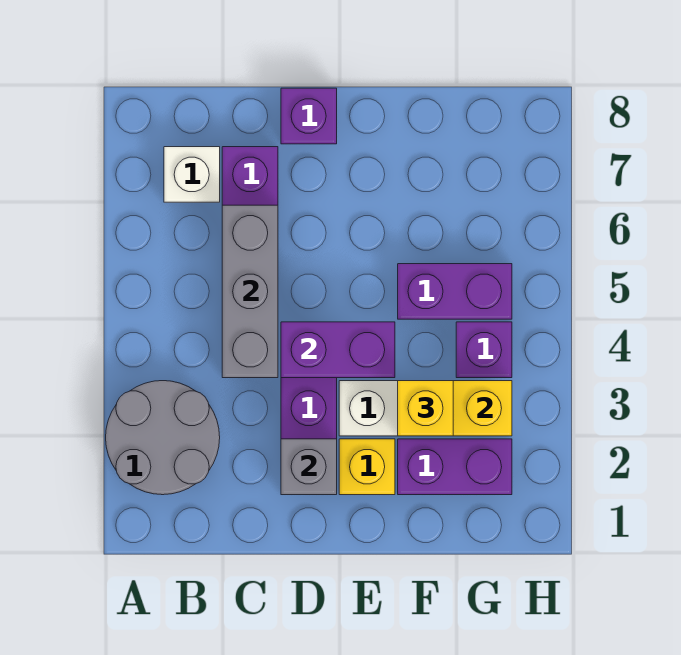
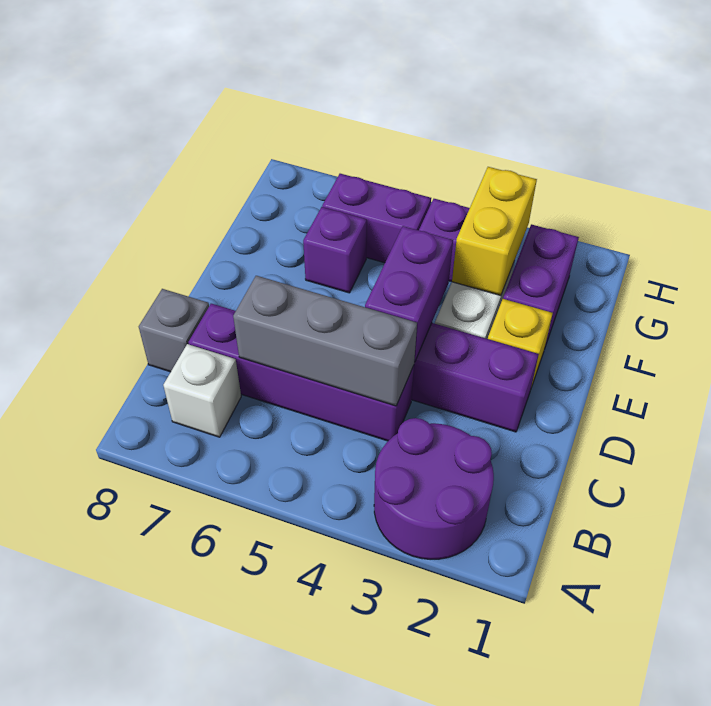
grey round brick A2:B3 level 1 -> purple round brick A2:B3 level 1
grey brick D2 level 2 -> grey brick C8 level 1
purple brick D8 level 1 -> purple brick F6 level 1
yellow brick F3 level 3 -> none
purple brick F5:G5 level 1 -> purple brick G5:G6 level 1

